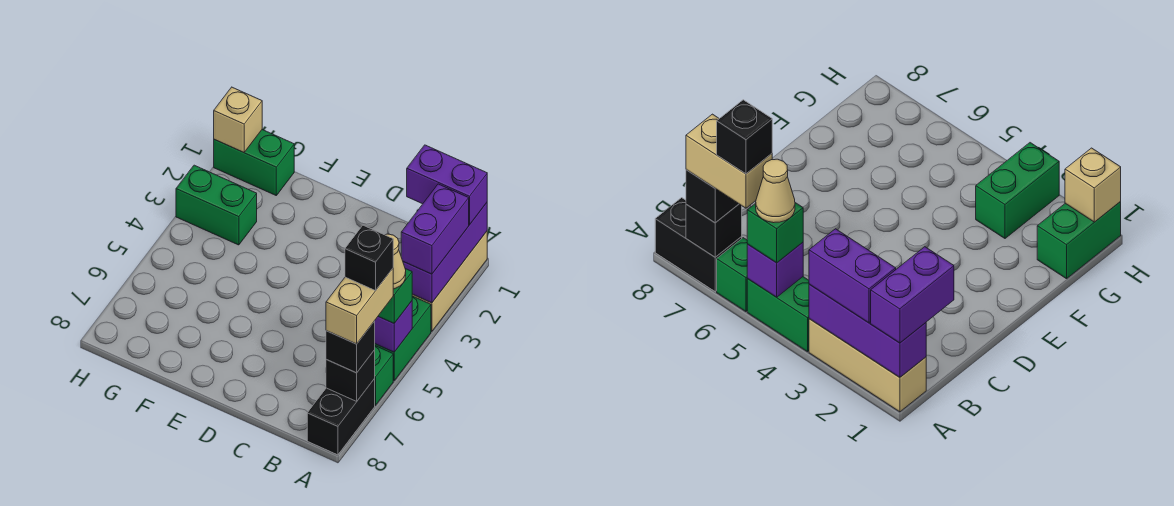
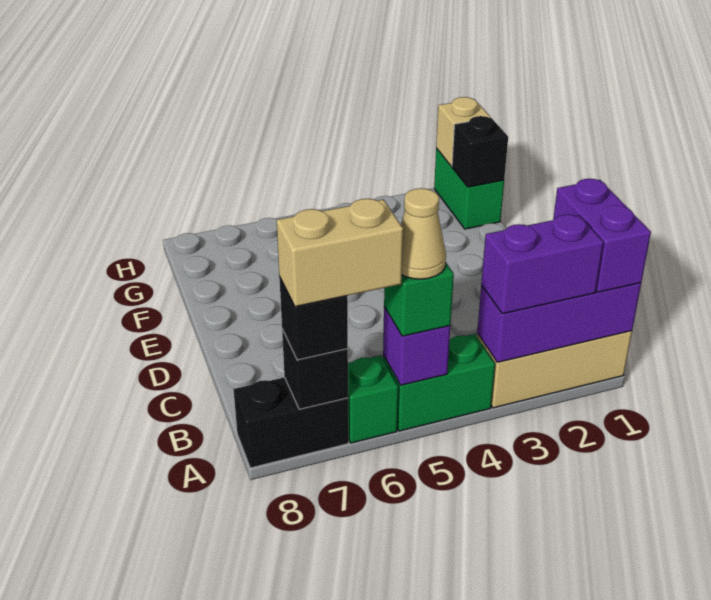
black brick A6 level 5 -> black brick G1 level 2
green brick G3:H3 level 1 -> none

